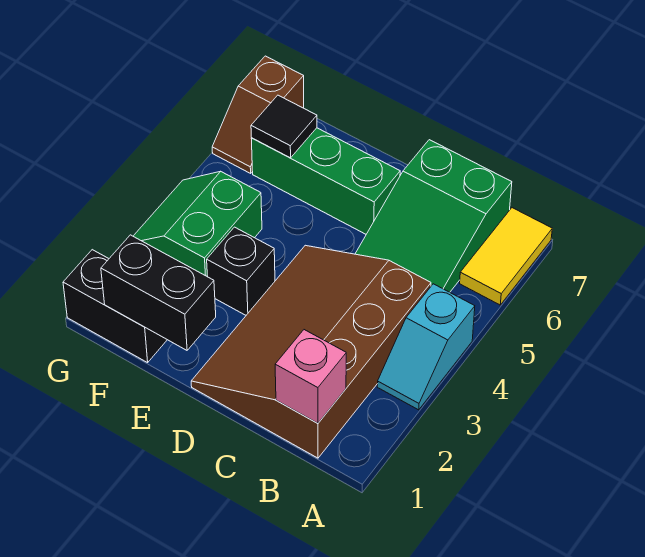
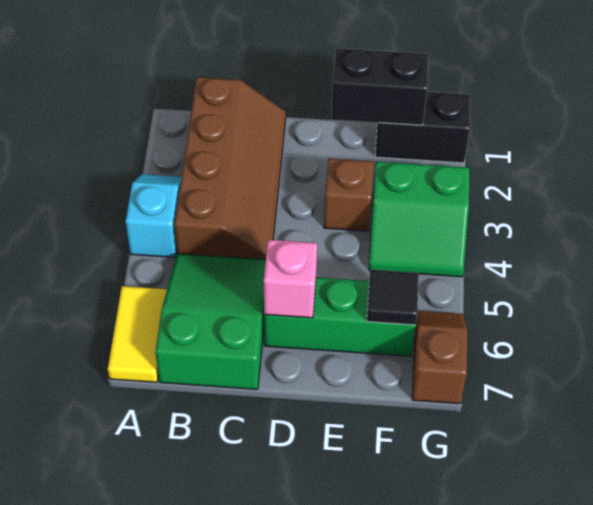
brown slope B1:D4 level 1 top B -> brown slope B1:C4 level 1 top B
pink brick B1 level 2 -> pink brick D6 level 2
black brick E3 level 1 -> brown brick E3 level 1
green slope F3:G4 level 1 top F -> green slope F3:G4 level 1 top 3

